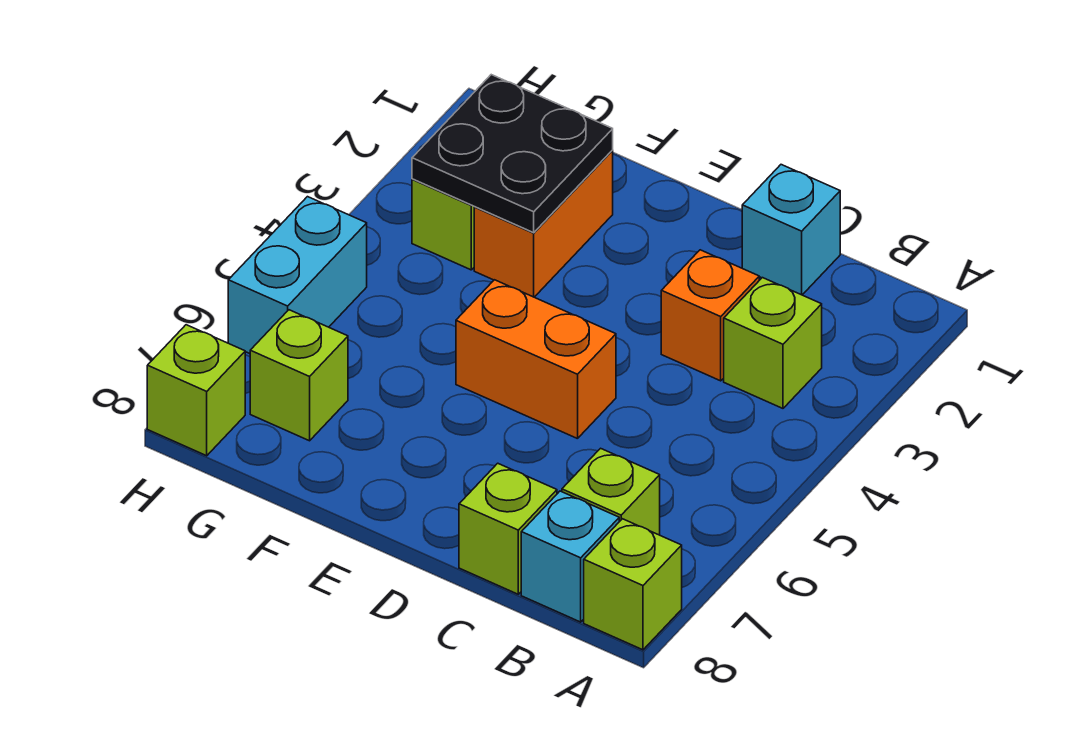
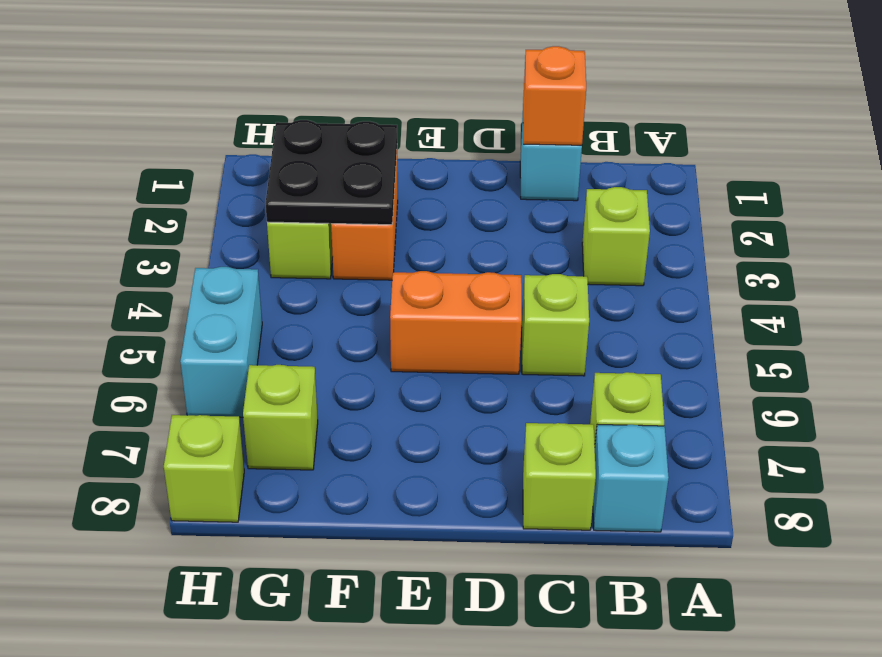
lime brick A8 level 1 -> lime brick C5 level 1
orange brick C3 level 1 -> orange brick C1 level 2

